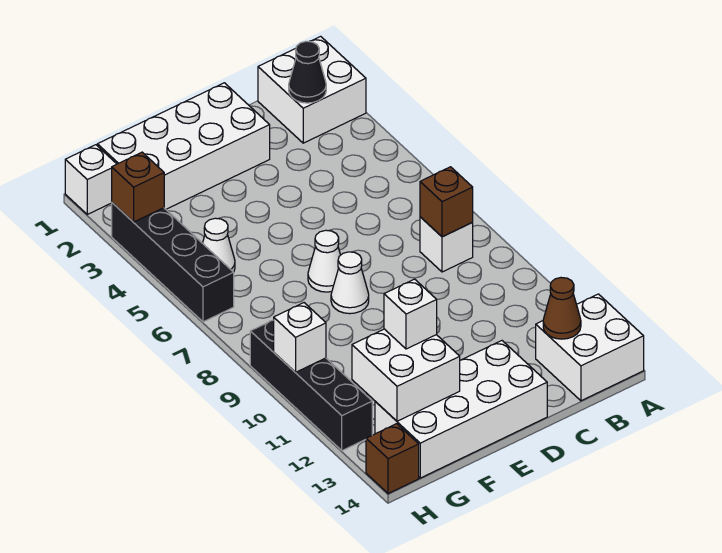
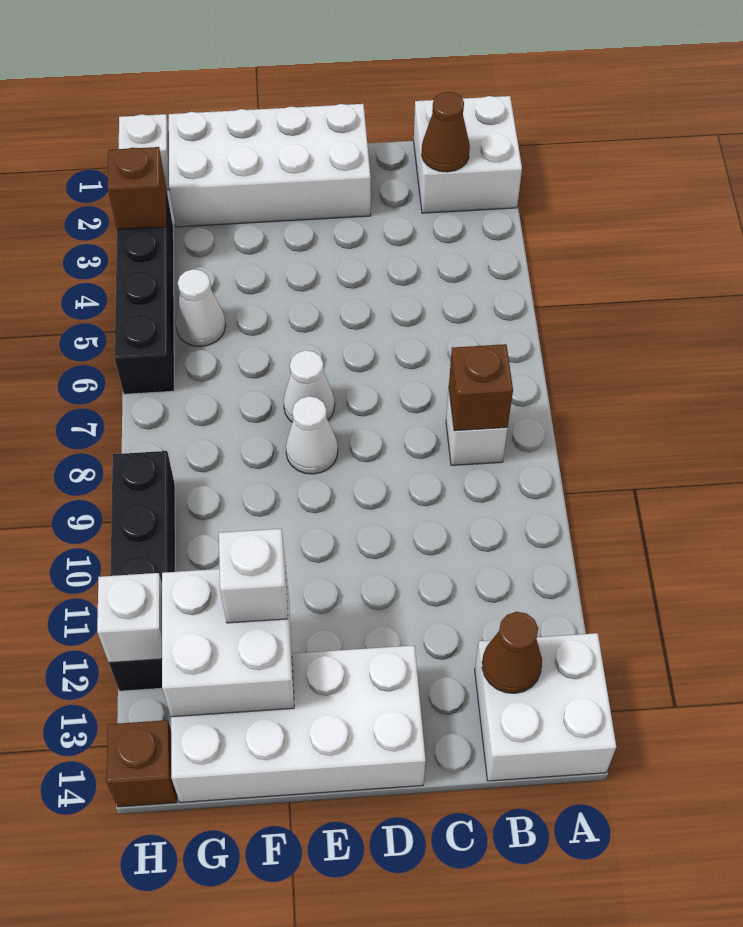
black cone B2 level 2 -> brown cone B2 level 2
white brick H10 level 2 -> white brick H12 level 2

